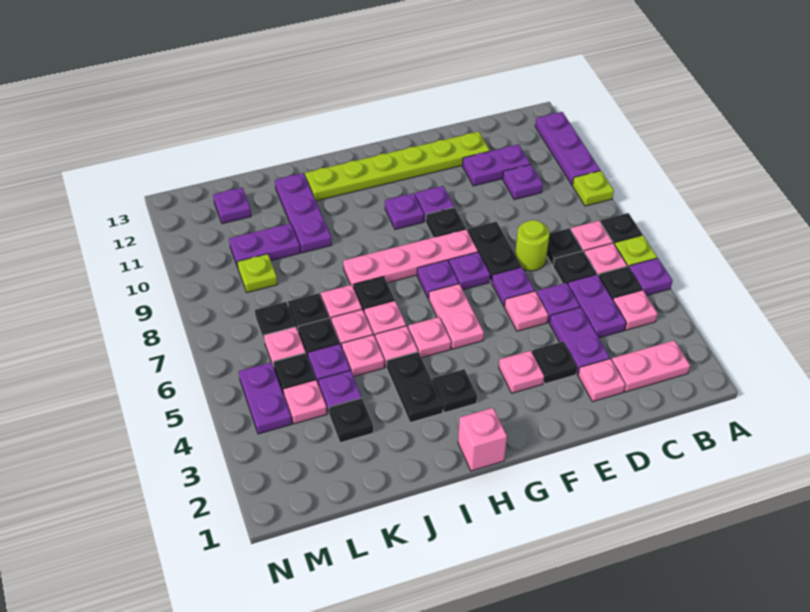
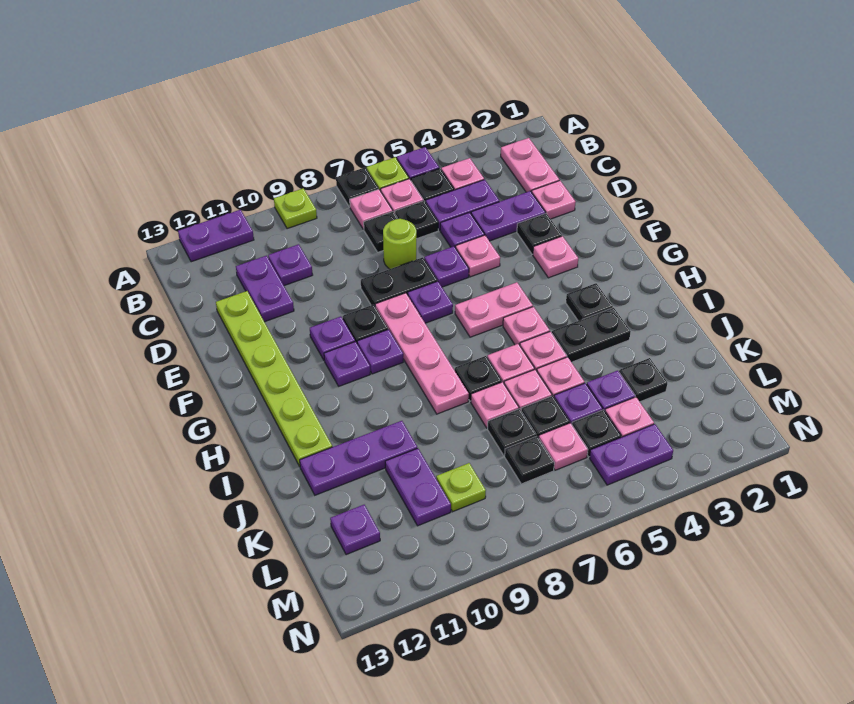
purple plate A10:A12 level 1 -> purple plate A11:A12 level 1
purple plate G7 level 1 -> purple plate G9 level 1
pink brick H1 level 1 -> none

